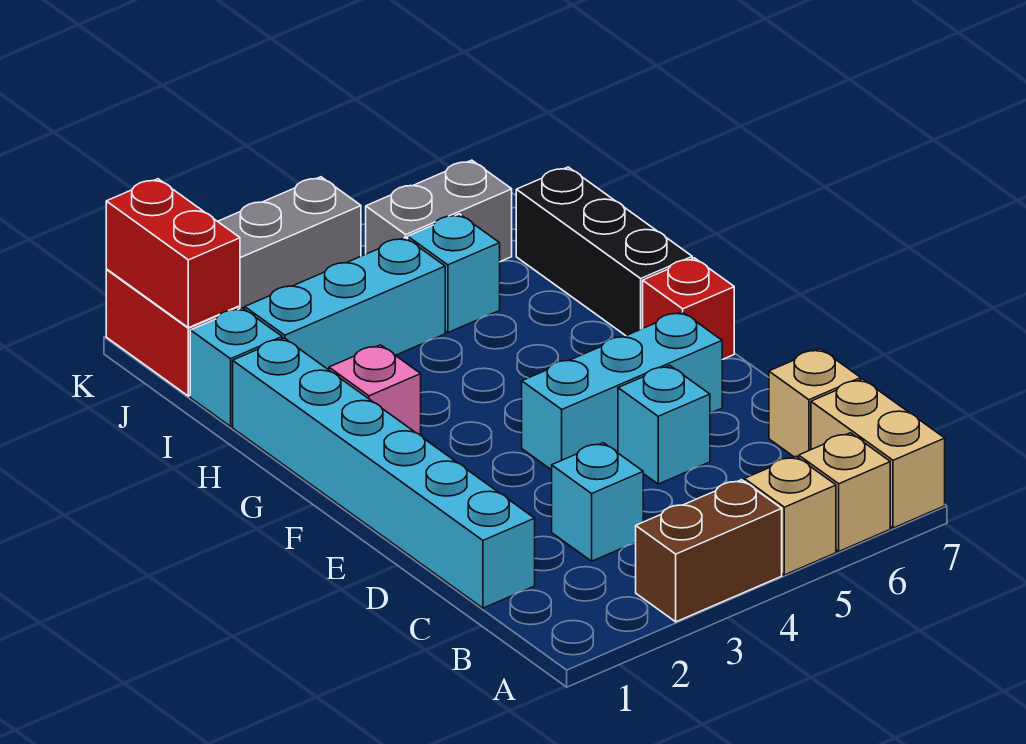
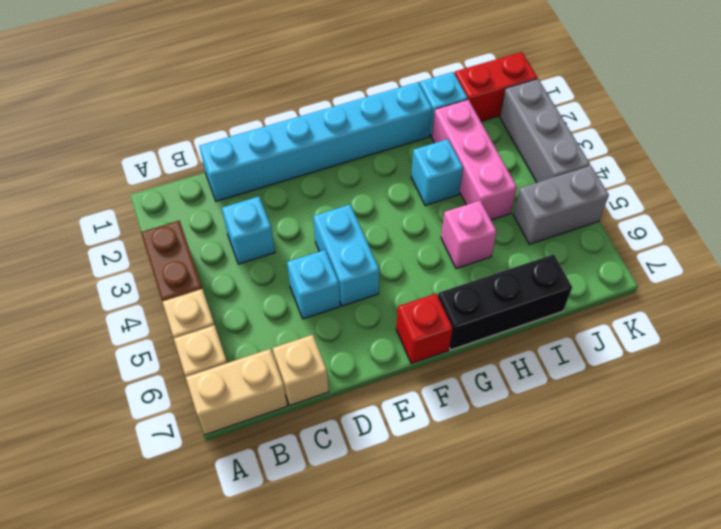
cyan brick E4:E6 level 1 -> cyan brick E4:E5 level 1
pink brick G2 level 1 -> pink brick H5 level 1
cyan brick I2:I4 level 1 -> pink brick I2:I4 level 1
cyan brick I5 level 1 -> cyan brick H3 level 1
red brick J1:K1 level 2 -> none
grey brick J5:J6 level 1 -> grey brick J5:K5 level 1

